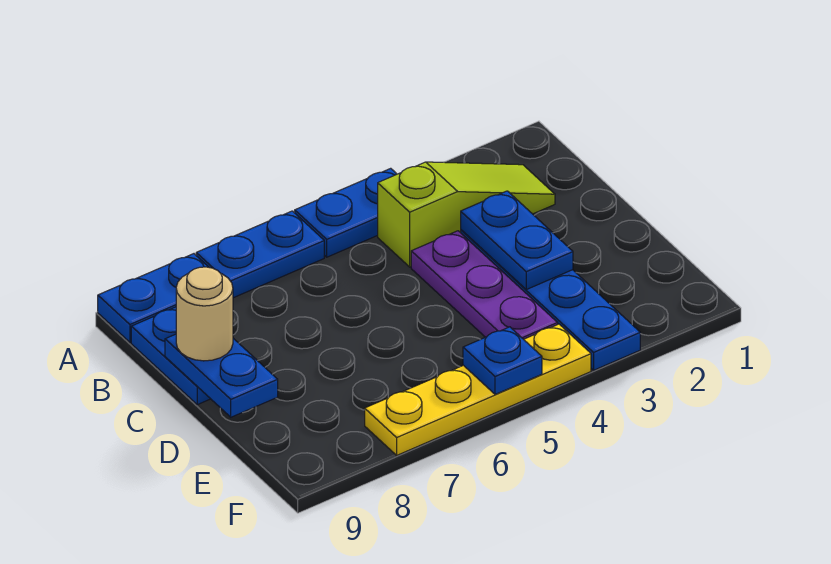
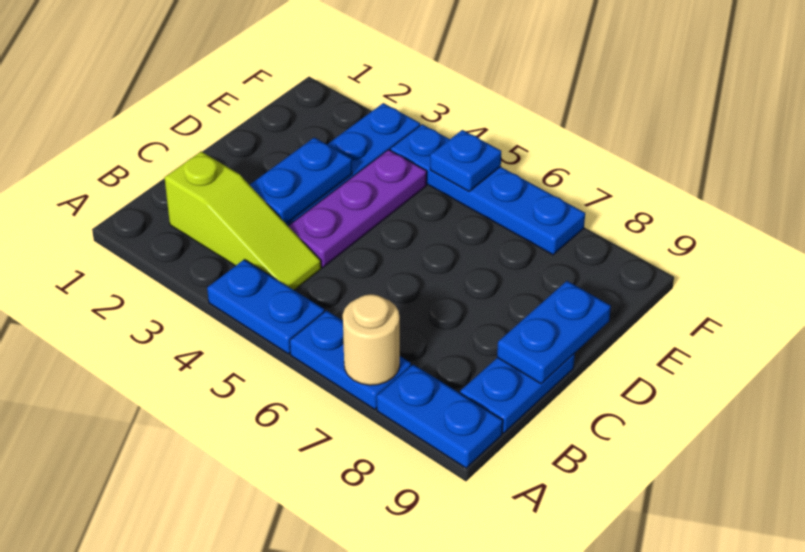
lime slope B2:B4 level 1 top 4 -> lime slope B2:B4 level 1 top 2
tan round brick C9 level 3 -> tan round brick A7 level 2
yellow plate F4:F7 level 1 -> blue plate F4:F7 level 1

